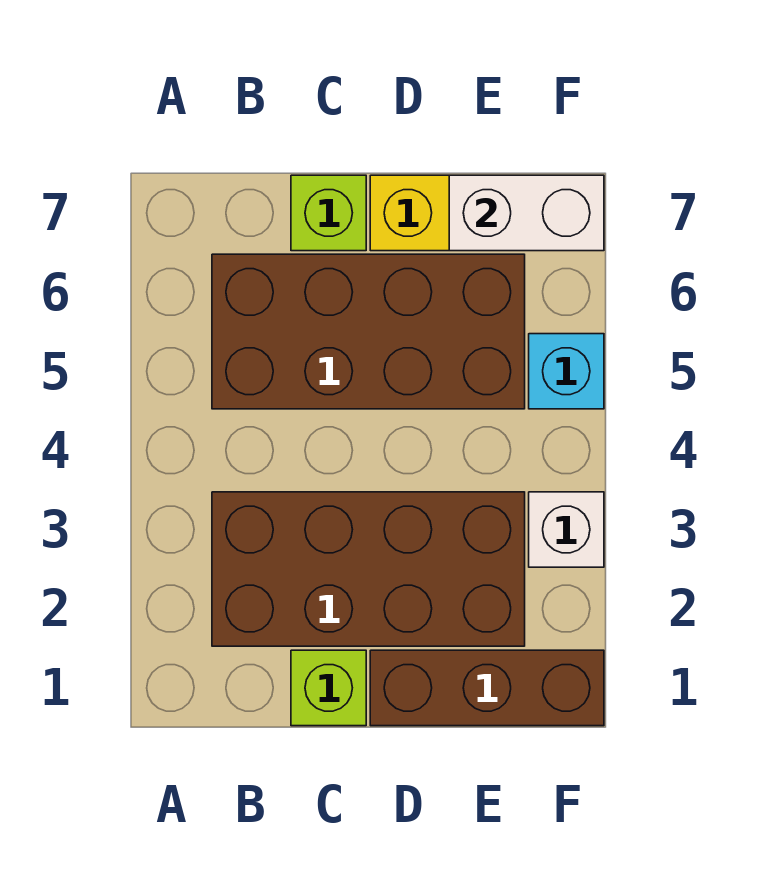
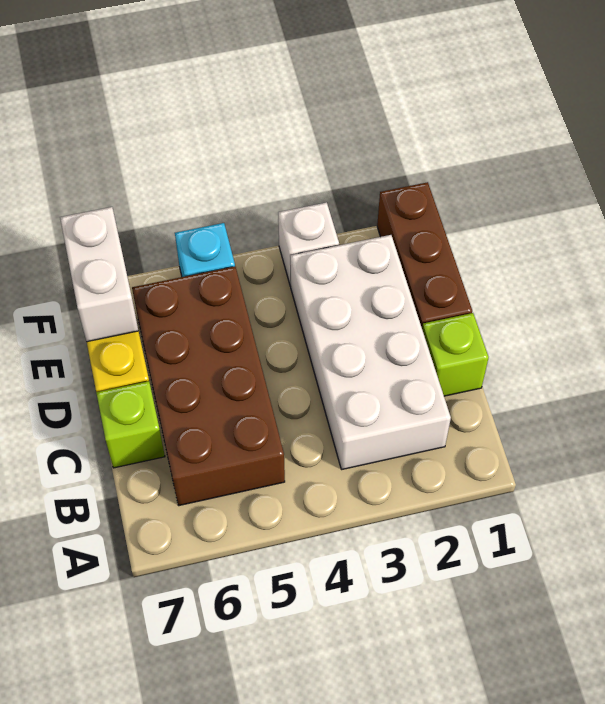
brown brick B2:E3 level 1 -> white brick B2:E3 level 1

